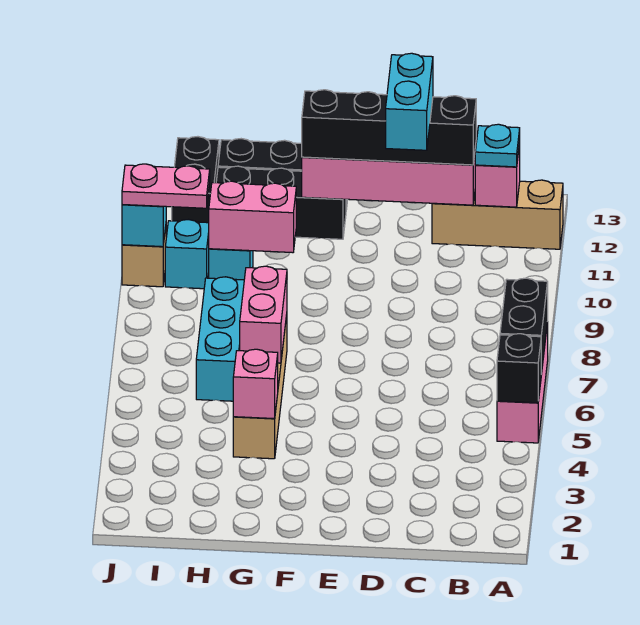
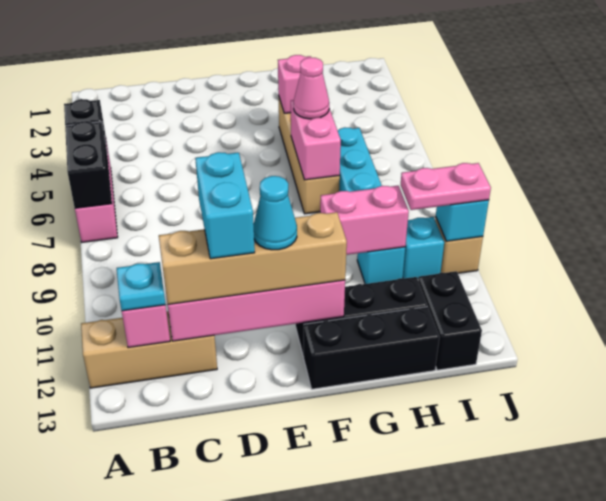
black brick C12:F12 level 3 -> tan brick C12:F12 level 3
none -> cyan cone E12 level 4
none -> pink cone G6 level 3

